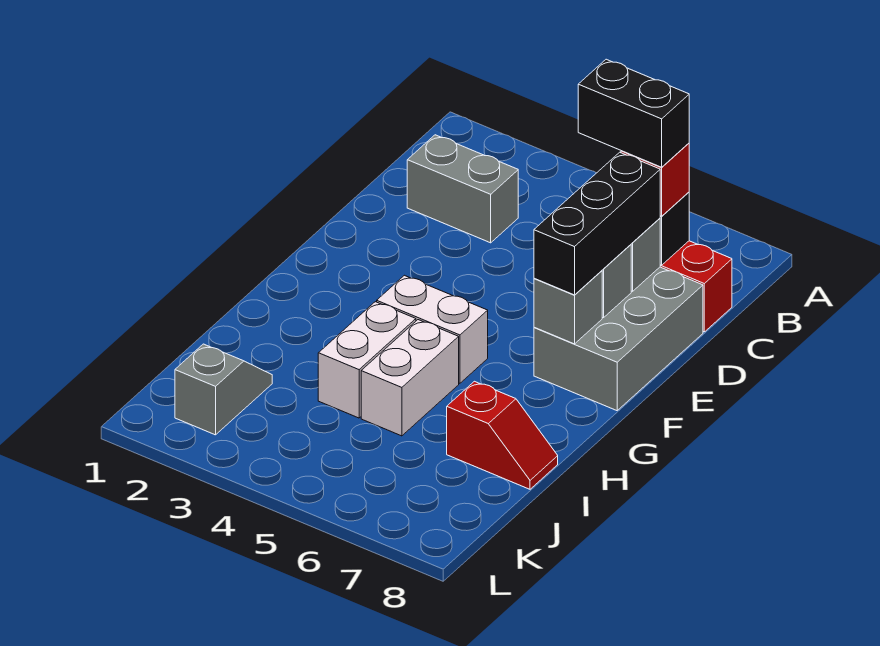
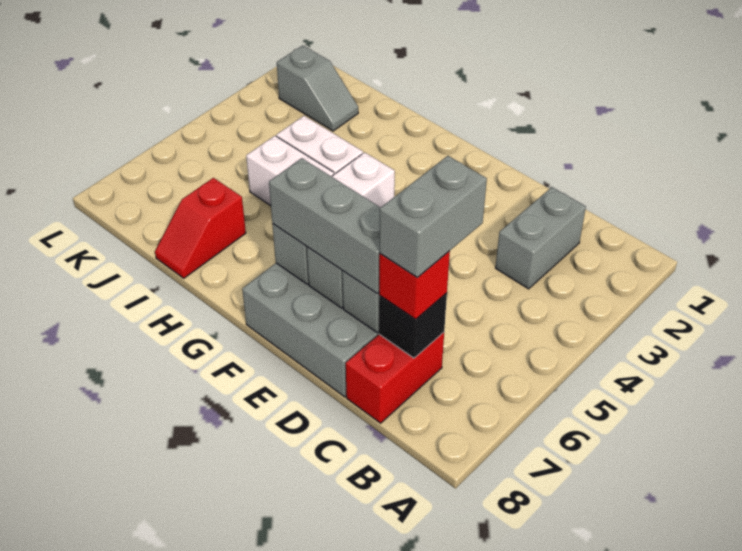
black brick C6:C7 level 4 -> grey brick C6:C7 level 4
black brick D7:F7 level 3 -> grey brick D7:F7 level 3

